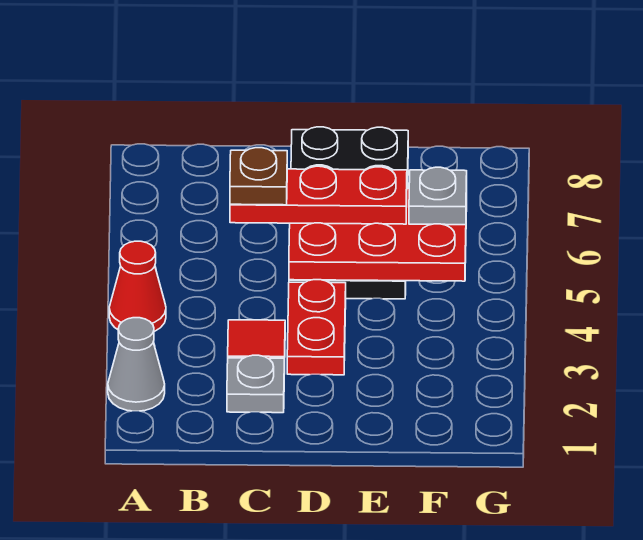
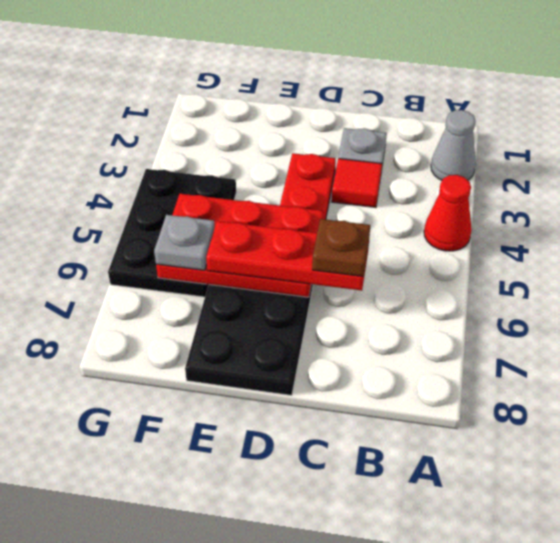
none -> black plate F4:G6 level 1

